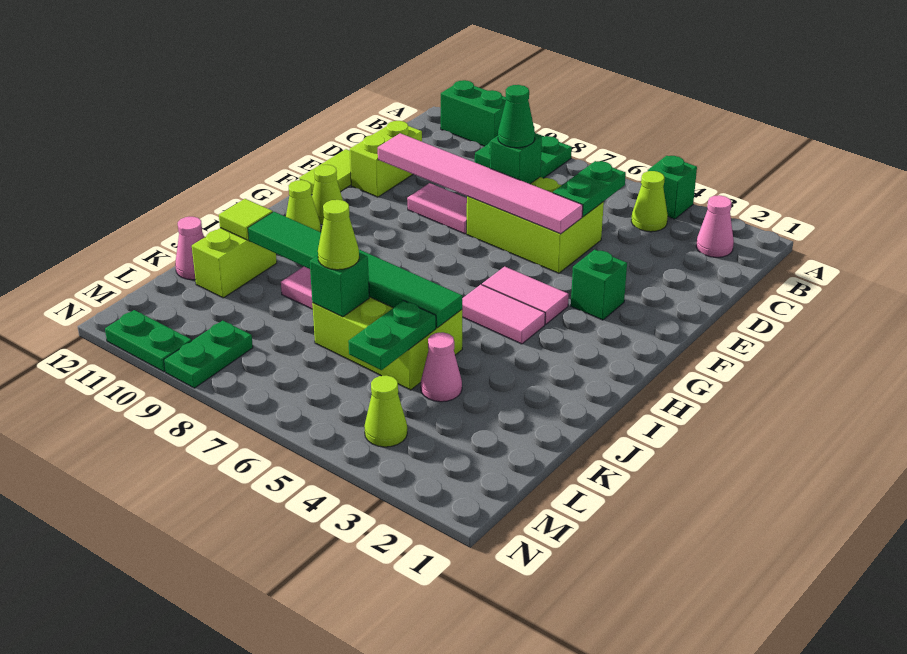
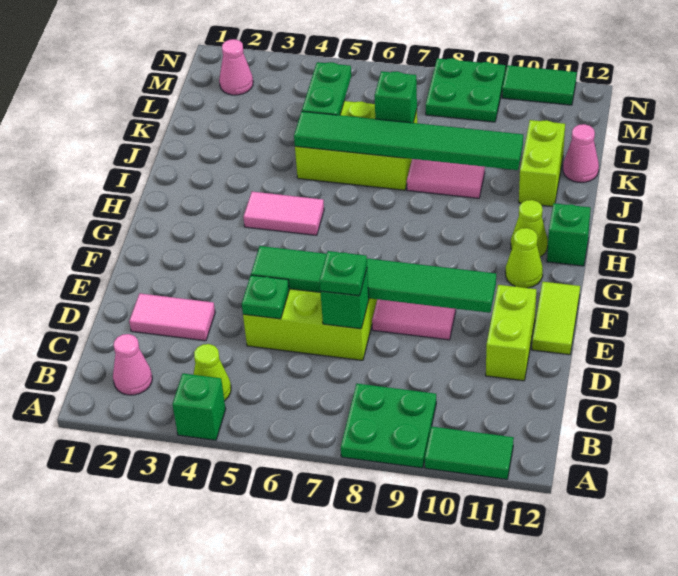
green brick A10:A11 level 1 -> green tile A10:A11 level 1
green plate C5:D5 level 2 -> green plate D5 level 2
green cone D7 level 3 -> green plate D7 level 3
pink tile E5:E10 level 2 -> green tile E5:E10 level 2
green brick F3 level 1 -> green brick H12 level 1
pink tile G4:G5 level 1 -> pink tile D2:D3 level 1
lime tile J11 level 2 -> none
pink cone K4 level 1 -> pink cone M2 level 1
lime cone K7 level 3 -> none
lime cone M4 level 1 -> none
green plate M9:N9 level 1 -> green plate M8:N9 level 1
green plate N10:N11 level 1 -> green tile N10:N11 level 1

